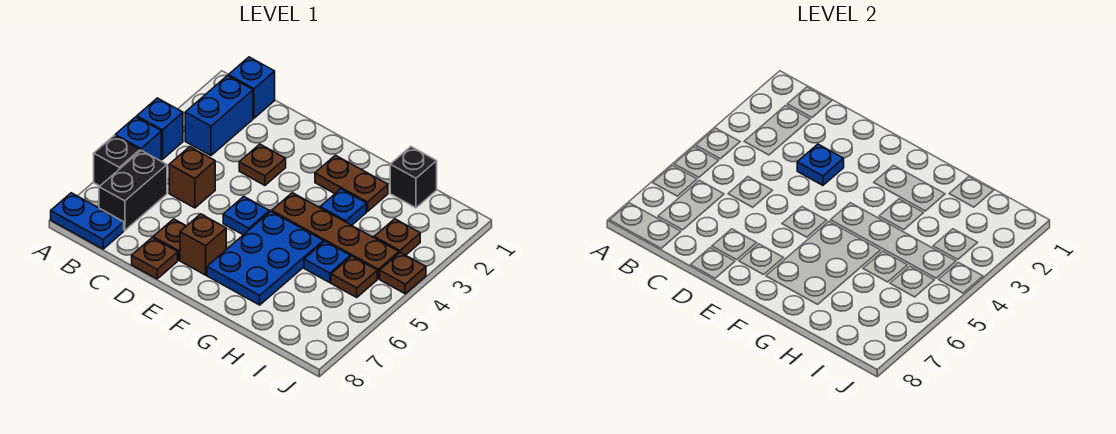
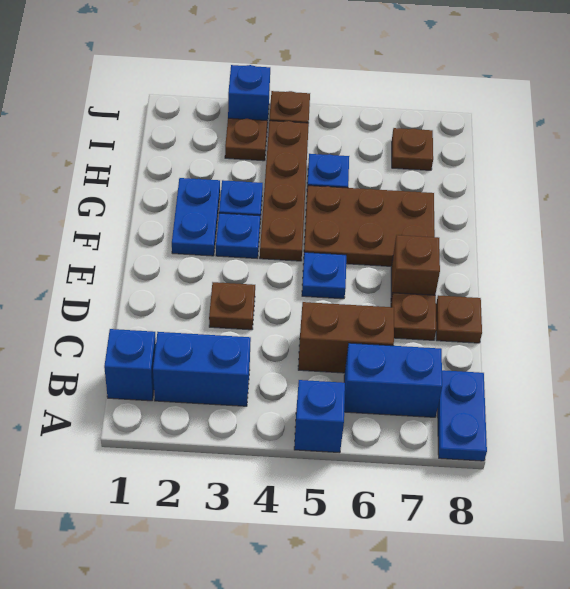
blue brick A4 level 1 -> blue brick J3 level 1
black brick A6 level 1 -> none
black brick B6:B7 level 1 -> blue brick B6:B7 level 1
brown brick C5 level 1 -> brown brick C5:C6 level 1
blue plate D3 level 2 -> blue plate F3 level 1
brown plate F2:G2 level 1 -> blue plate F2:G2 level 1
blue plate F5:G7 level 1 -> brown plate F5:G7 level 1
black brick H1 level 1 -> none
brown plate I5 level 1 -> brown plate I7 level 1

